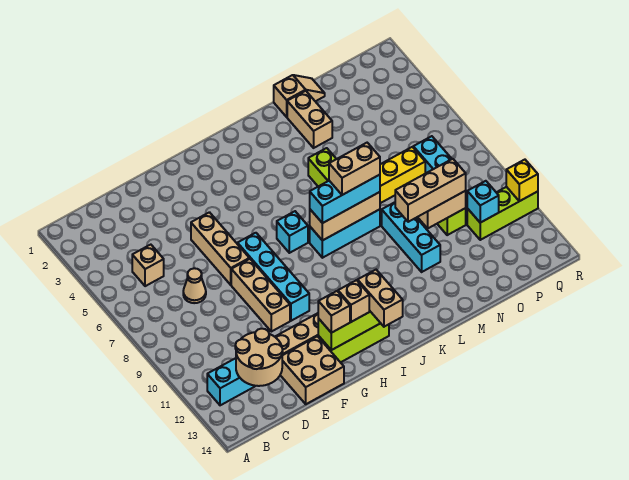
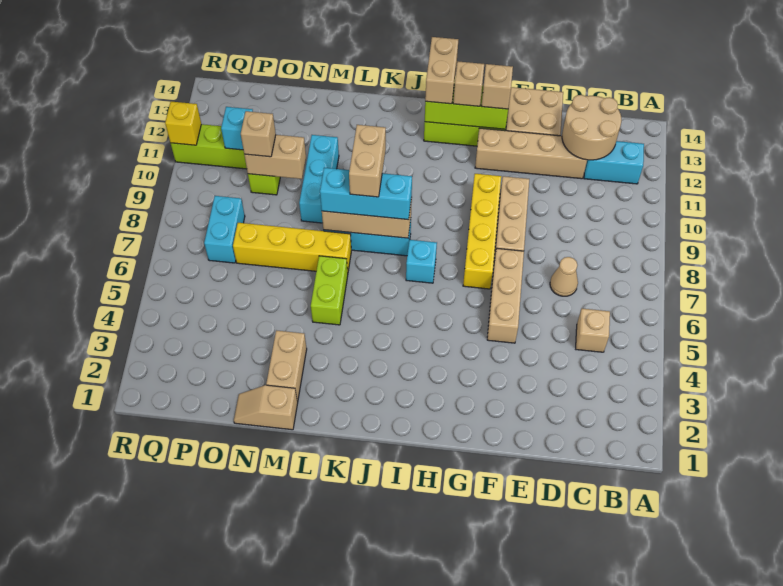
cyan brick G7:G10 level 1 -> yellow brick G7:G10 level 1
tan brick K8:L8 level 4 -> tan brick K8:K9 level 4
tan brick M10:O10 level 3 -> tan brick O10 level 3

